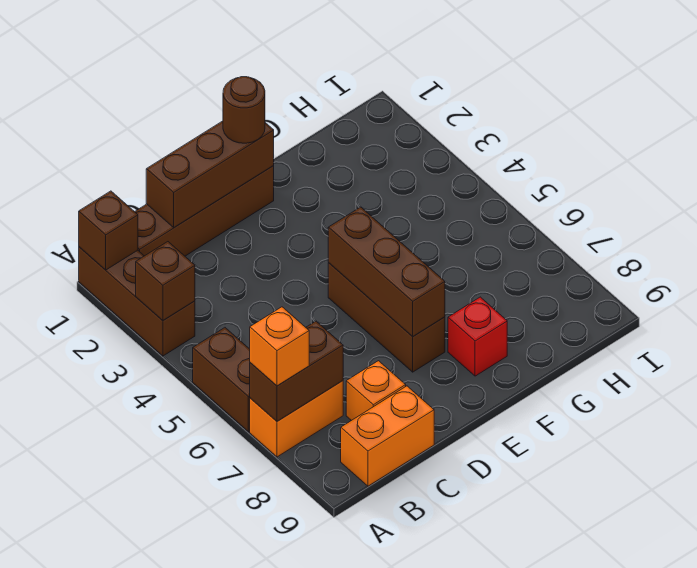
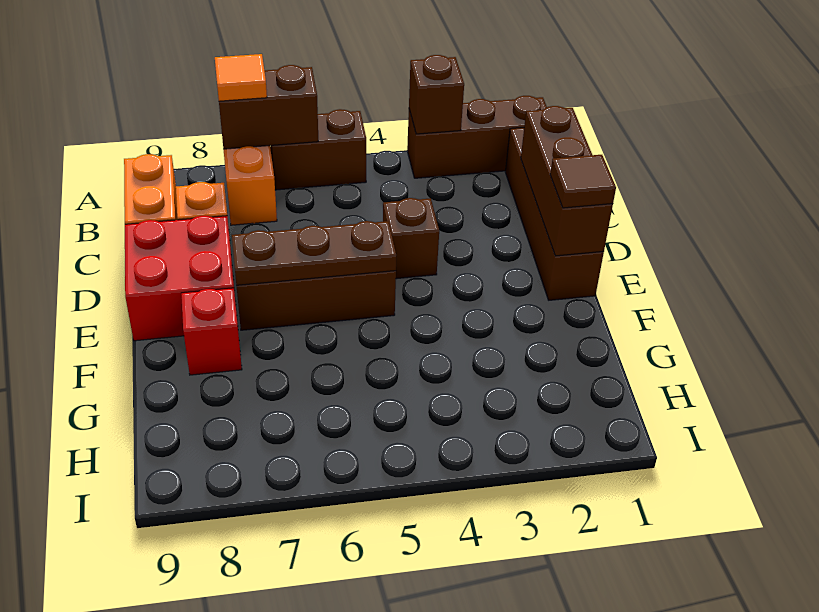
brown brick A1 level 2 -> brown brick D4 level 1
brown brick A7:B7 level 2 -> brown brick A6:A7 level 2
orange brick A7 level 3 -> orange tile A7 level 3
none -> red brick D8:E9 level 1
brown round brick E1 level 3 -> brown tile E1 level 3
brown brick E5:E7 level 2 -> brown plate E5:E7 level 2

